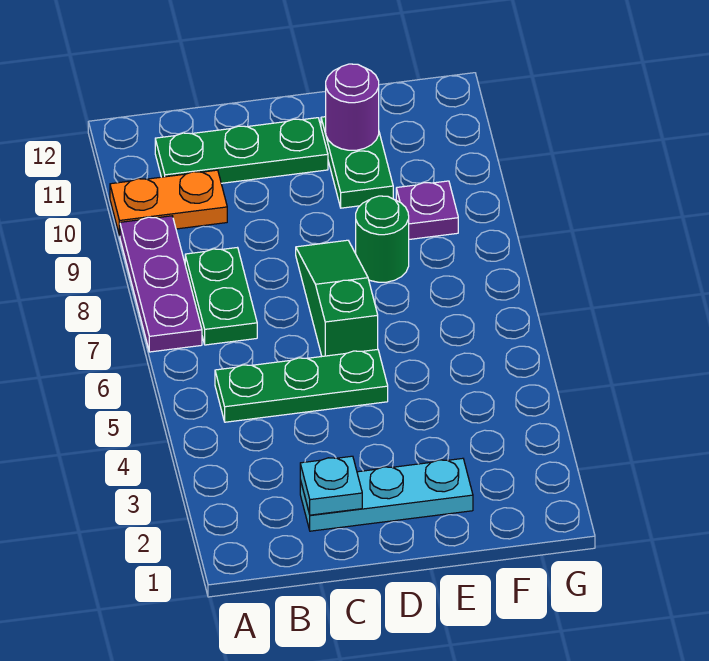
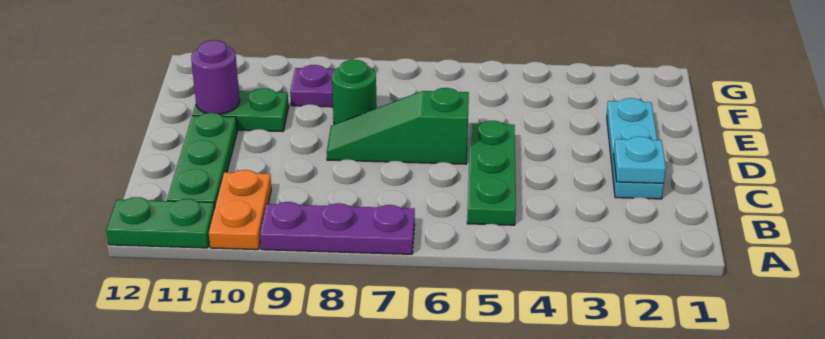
green plate B7:B8 level 1 -> green plate A11:A12 level 1

